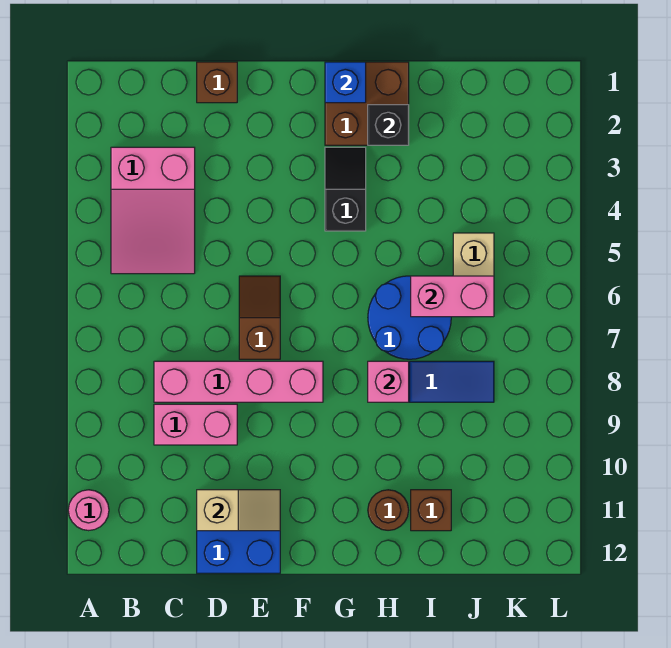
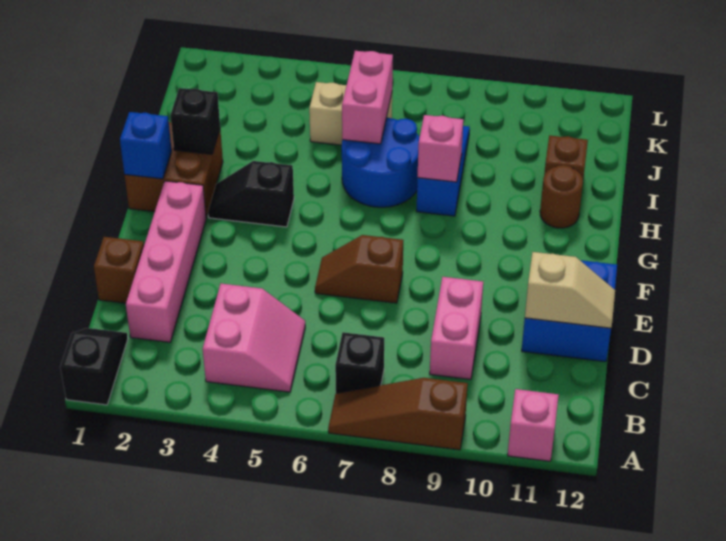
none -> black slope A1:B1 level 1 top A
none -> brown slope A7:A9 level 1 top 9
pink round brick A11 level 1 -> pink brick A11 level 1
pink slope B3:C5 level 1 top 3 -> pink slope B4:C5 level 1 top 4
none -> black brick B7 level 1
pink brick C8:F8 level 1 -> pink brick C2:F2 level 1
tan slope D11:E11 level 2 top D -> tan slope D11:D12 level 2 top 11

